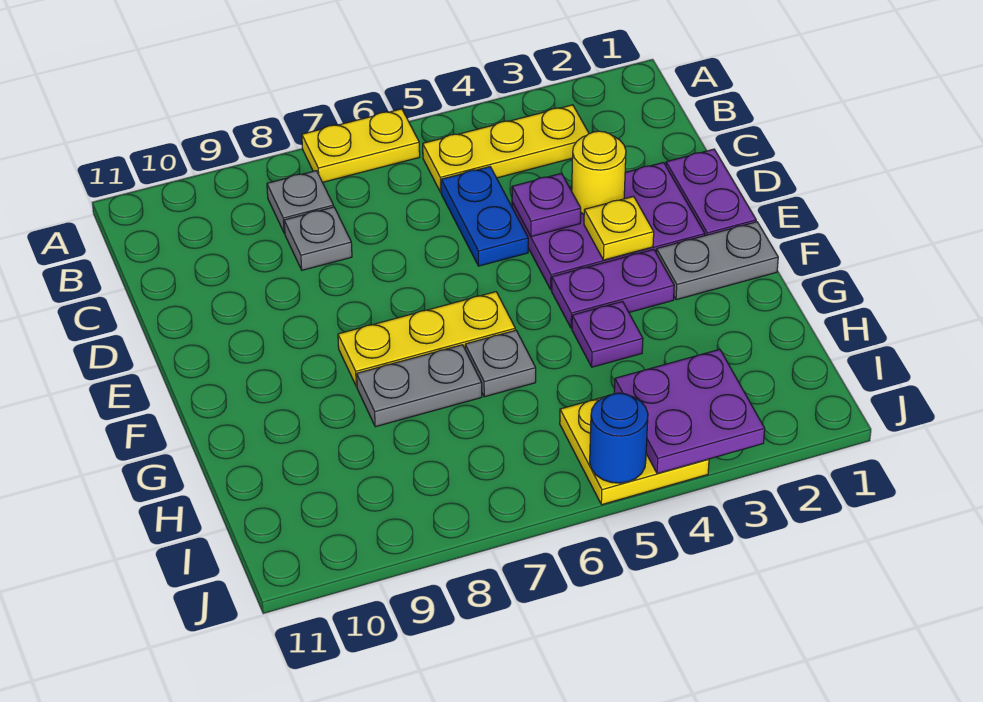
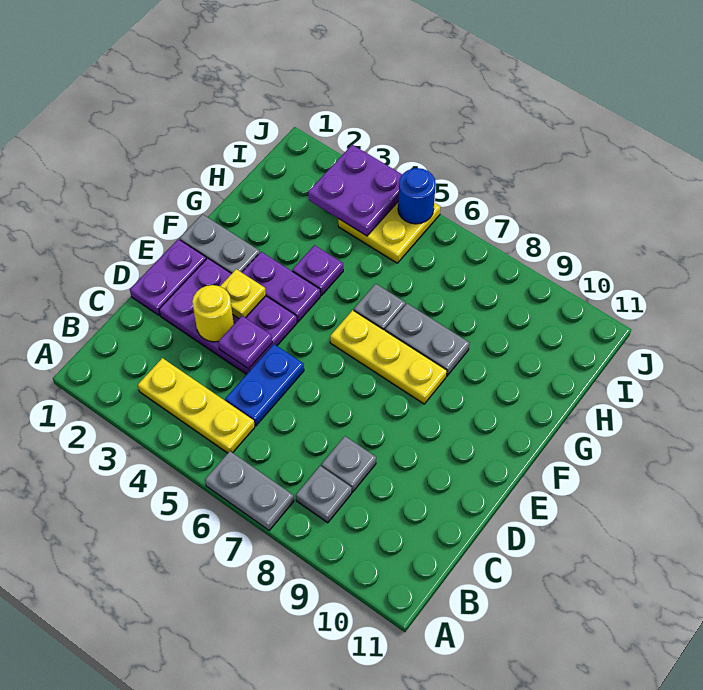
yellow plate A6:A7 level 1 -> grey plate A6:A7 level 1

